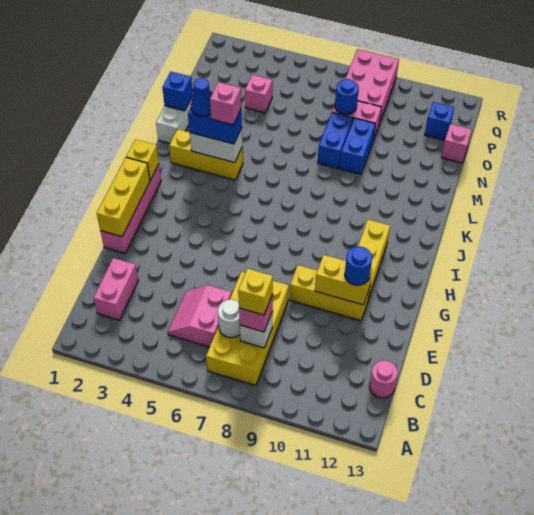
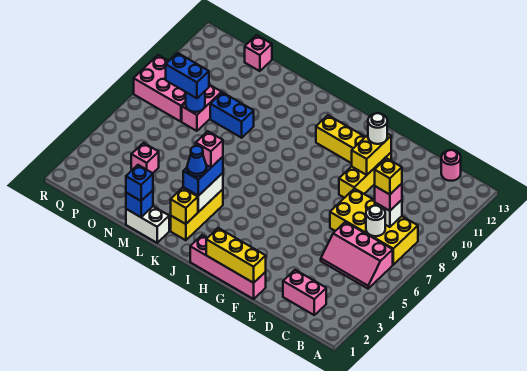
pink slope C5:D6 level 1 top 6 -> pink slope B5:D6 level 1 top 6
blue round brick F11 level 3 -> white round brick F11 level 3
yellow brick I1 level 2 -> yellow brick K2 level 2
blue brick M8:N8 level 1 -> blue brick O8:P8 level 3
blue brick P12 level 1 -> blue brick M1 level 3

